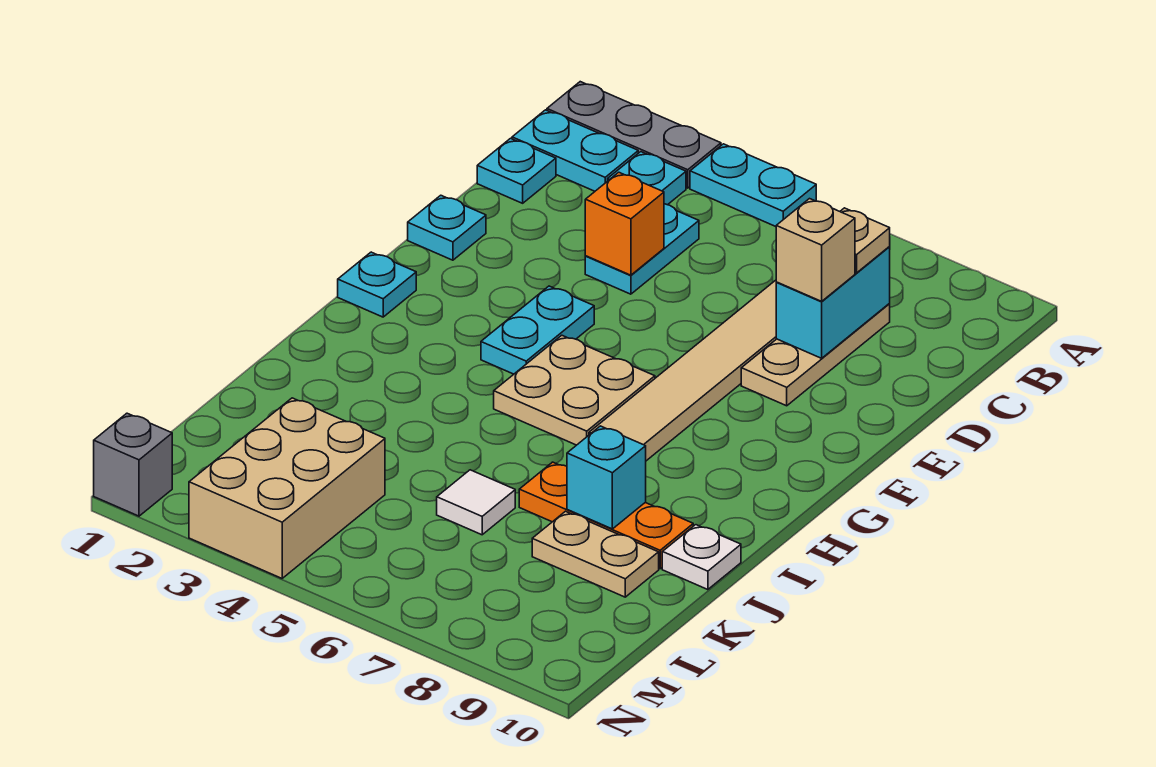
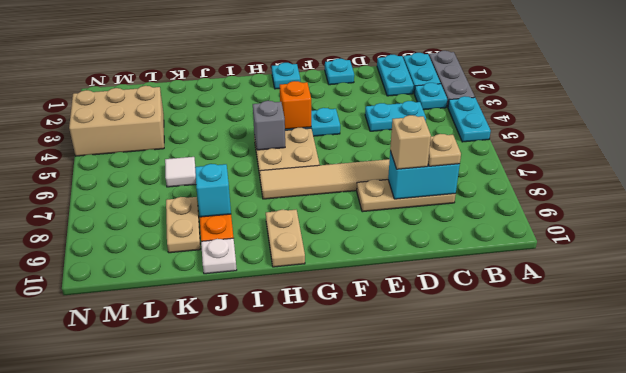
cyan plate C1 level 1 -> cyan plate C1:C2 level 1
orange brick D4 level 2 -> orange brick G4 level 2
none -> tan plate H9:H10 level 1
grey brick N1 level 1 -> grey brick H5 level 2

